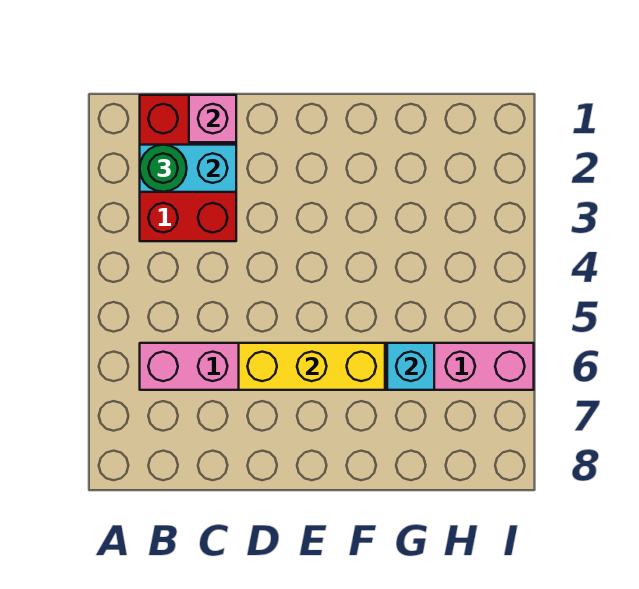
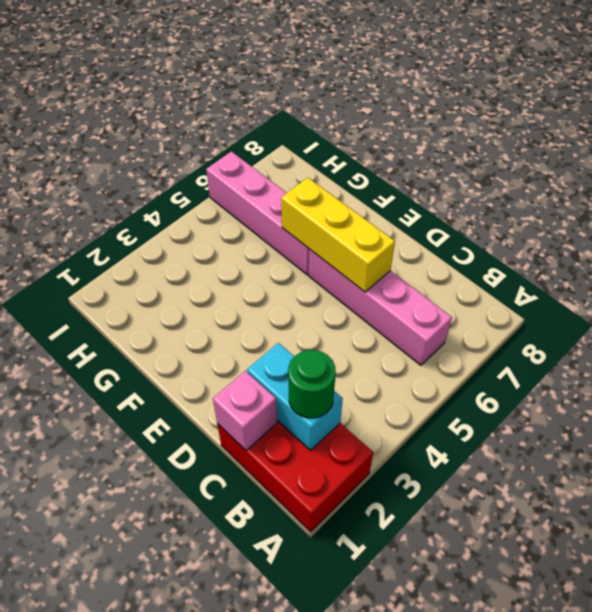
red brick B1:C3 level 1 -> red brick A1:C2 level 1
cyan brick G6 level 2 -> none

